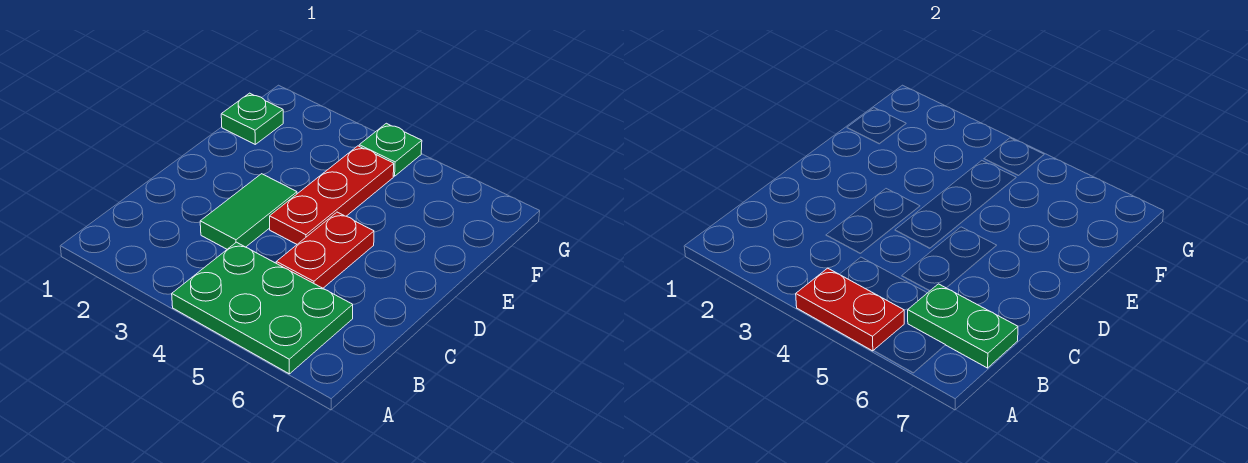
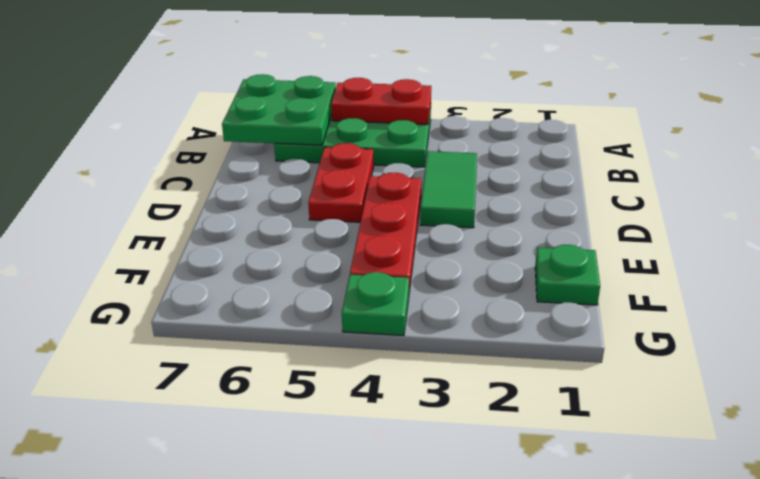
green plate B6:B7 level 2 -> green plate A6:B7 level 2

